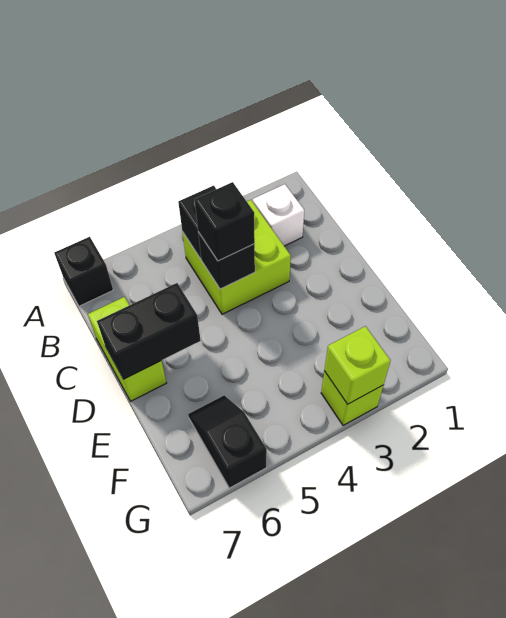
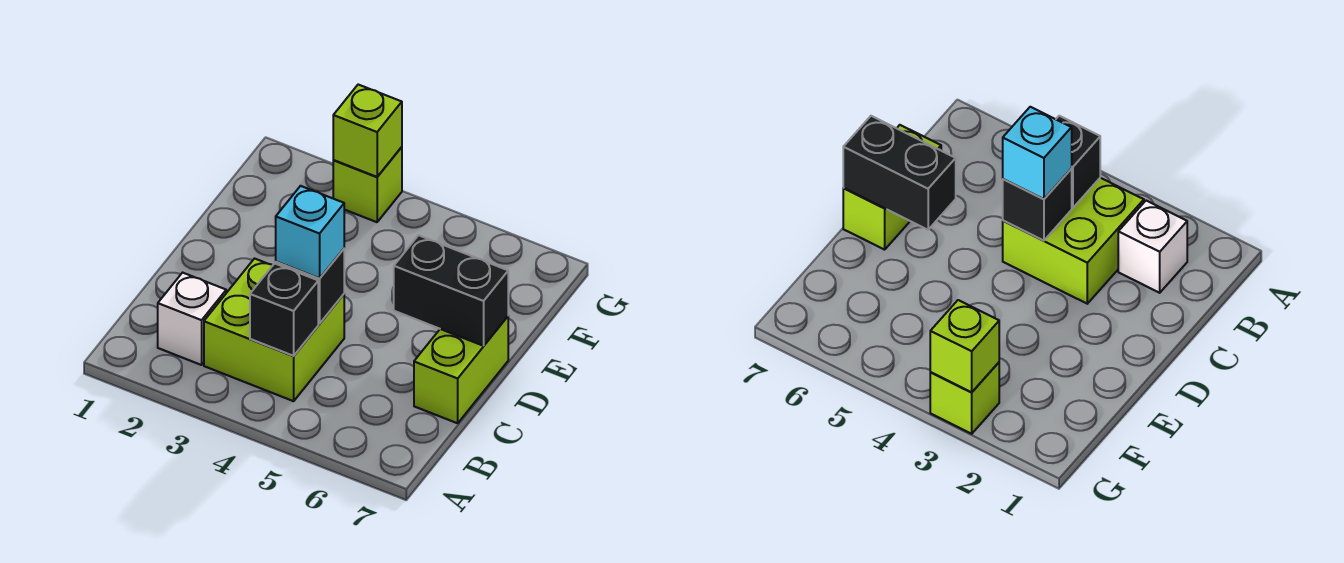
black brick A7 level 1 -> none
black brick C4 level 3 -> cyan brick C4 level 3
black slope F6:G6 level 1 top G -> none

